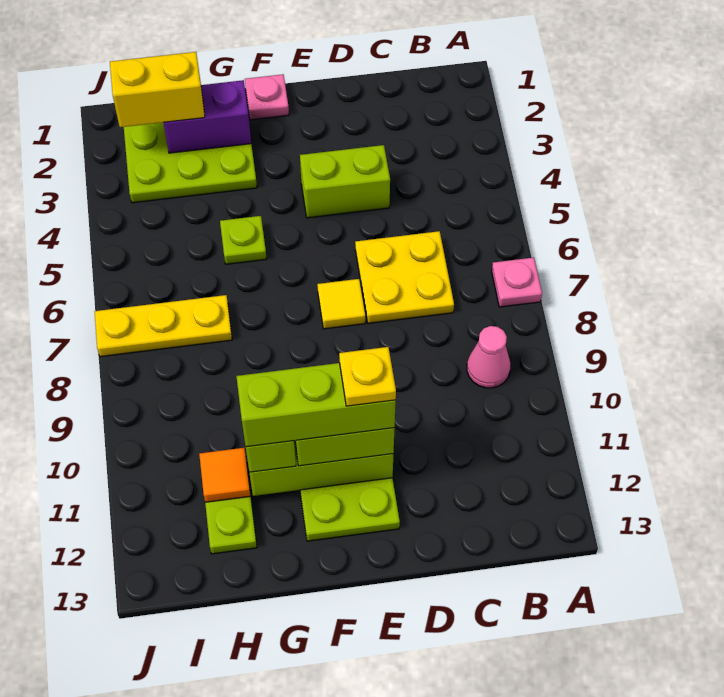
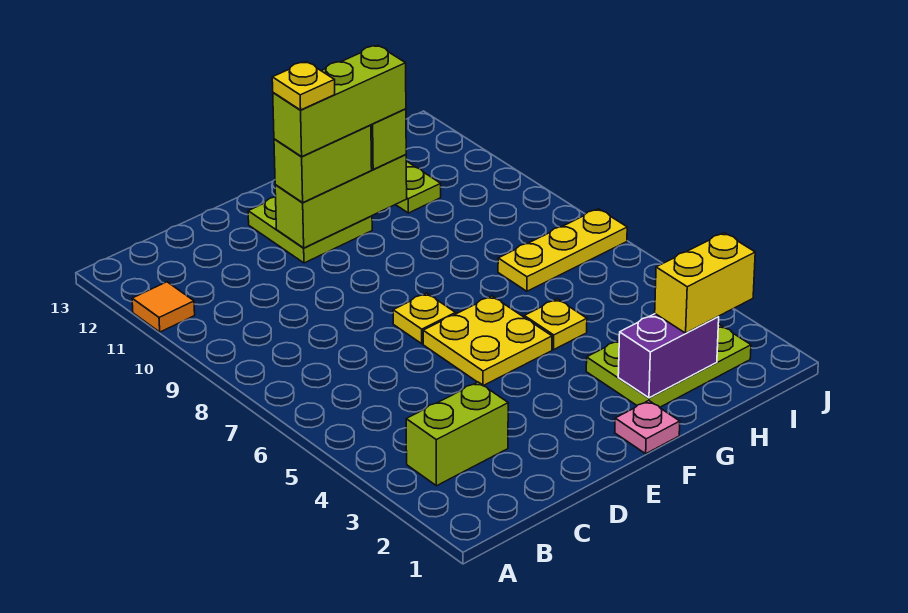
pink plate A7 level 1 -> none
pink cone B9 level 1 -> none
yellow plate C6:D7 level 1 -> yellow plate E5:F6 level 1
lime brick D4:E4 level 1 -> lime brick B3:C3 level 1
yellow tile E7 level 1 -> yellow plate E7 level 1
lime plate G5 level 1 -> yellow plate G5 level 1
orange tile H11 level 2 -> orange tile A11 level 1

